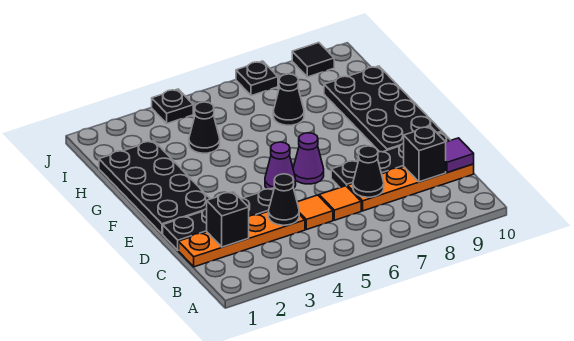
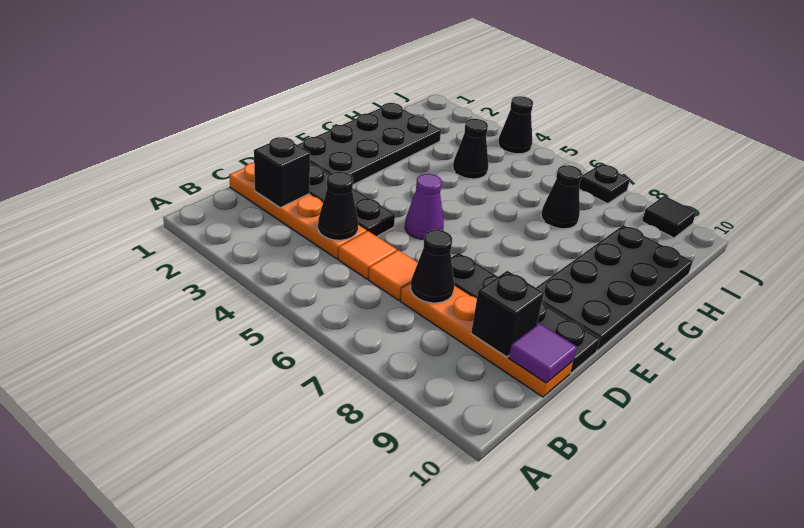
purple cone E6 level 1 -> none
black plate J4 level 1 -> black cone J4 level 1

